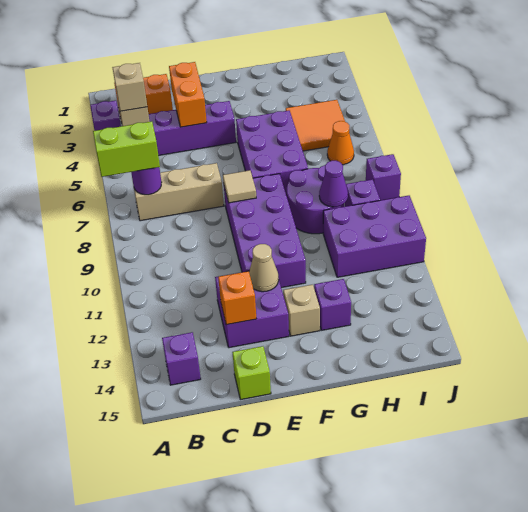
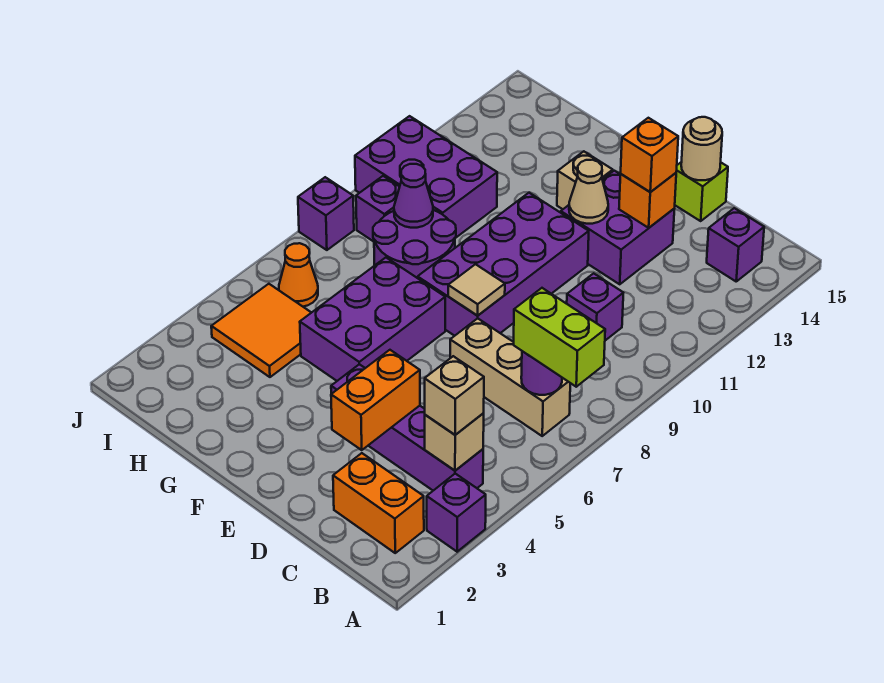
none -> orange brick D13 level 3
none -> tan round brick D15 level 2
purple brick G13 level 1 -> purple brick C10 level 1

